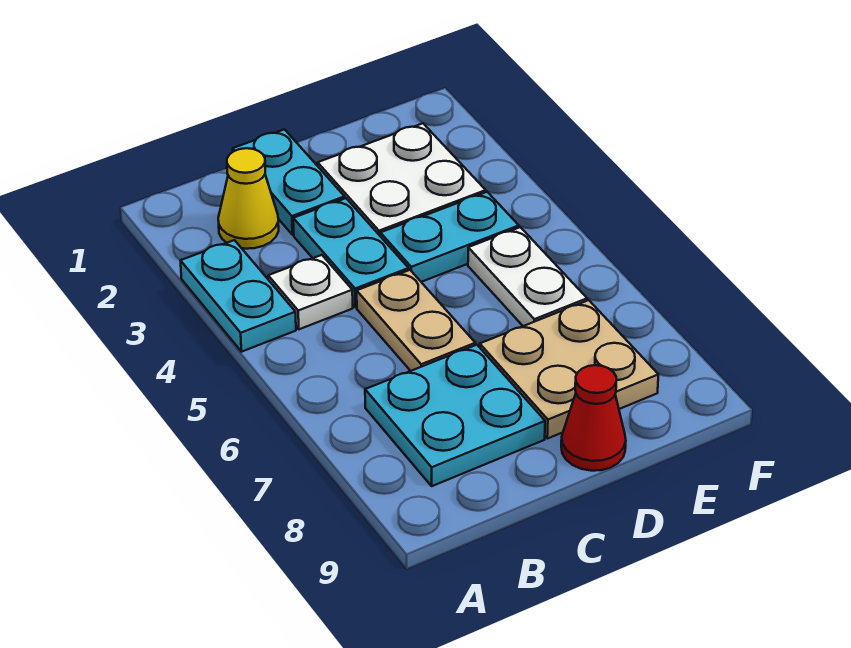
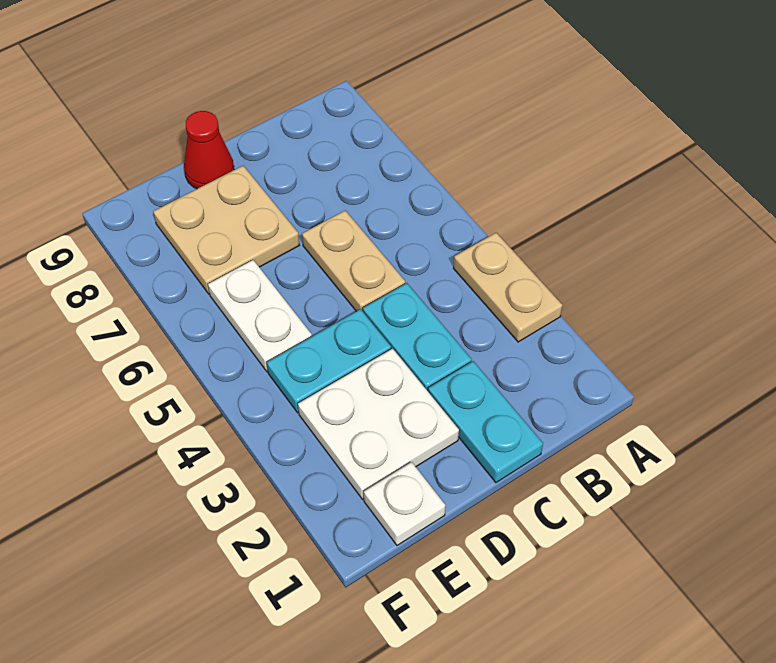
cyan plate A3:A4 level 1 -> tan plate A3:A4 level 1
yellow cone B2 level 1 -> none
white plate B4 level 1 -> white plate E1 level 1
cyan plate B7:C8 level 1 -> none

